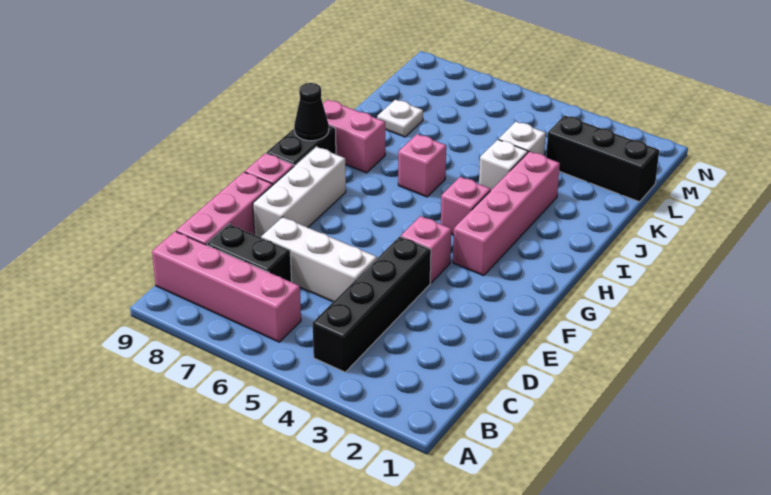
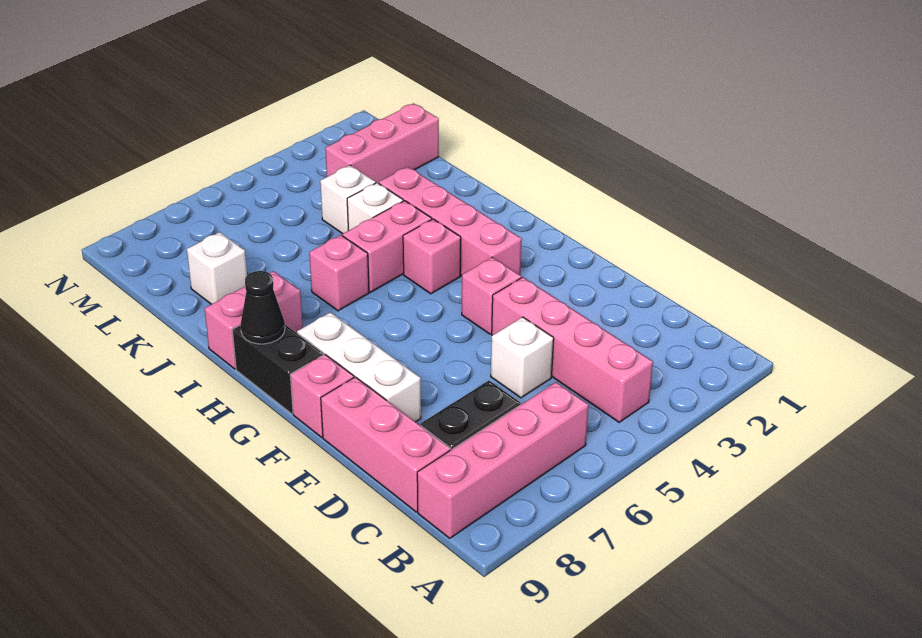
black brick B4:E4 level 1 -> pink brick B4:E4 level 1
white brick D5:D7 level 1 -> white brick D5 level 1
none -> pink brick I4:I5 level 1
white plate K8 level 1 -> white brick K8 level 1
black brick L1:L3 level 1 -> pink brick L1:L3 level 1

